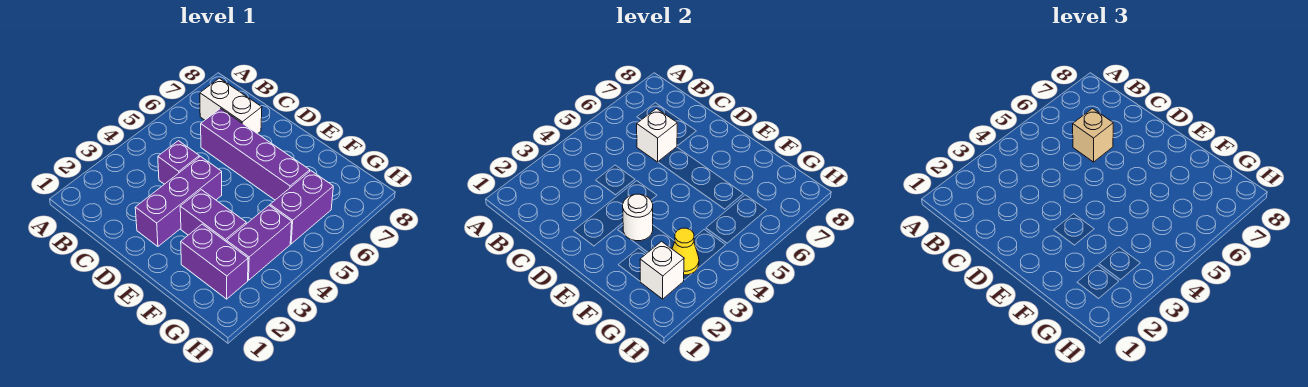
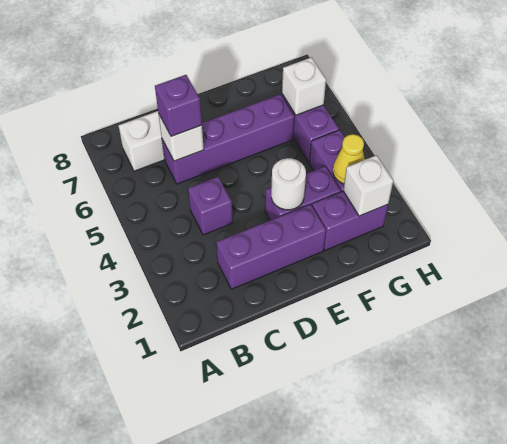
tan brick C6 level 3 -> purple brick C6 level 3
purple brick D2:D4 level 1 -> purple brick C2:E2 level 1
none -> white brick G6 level 2

